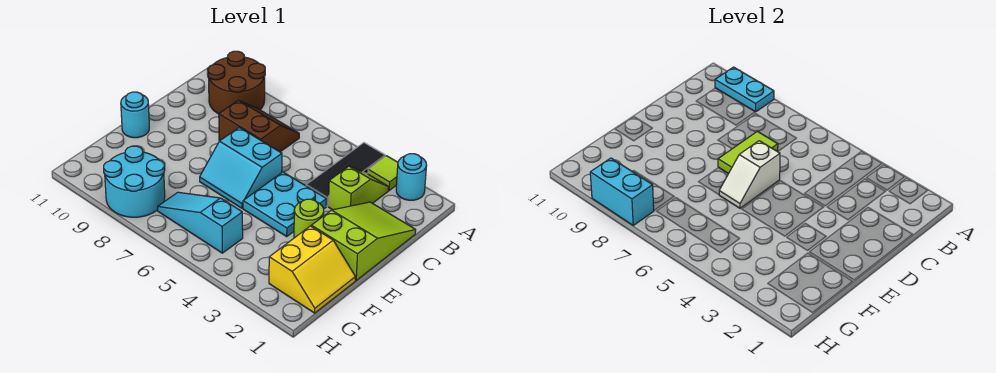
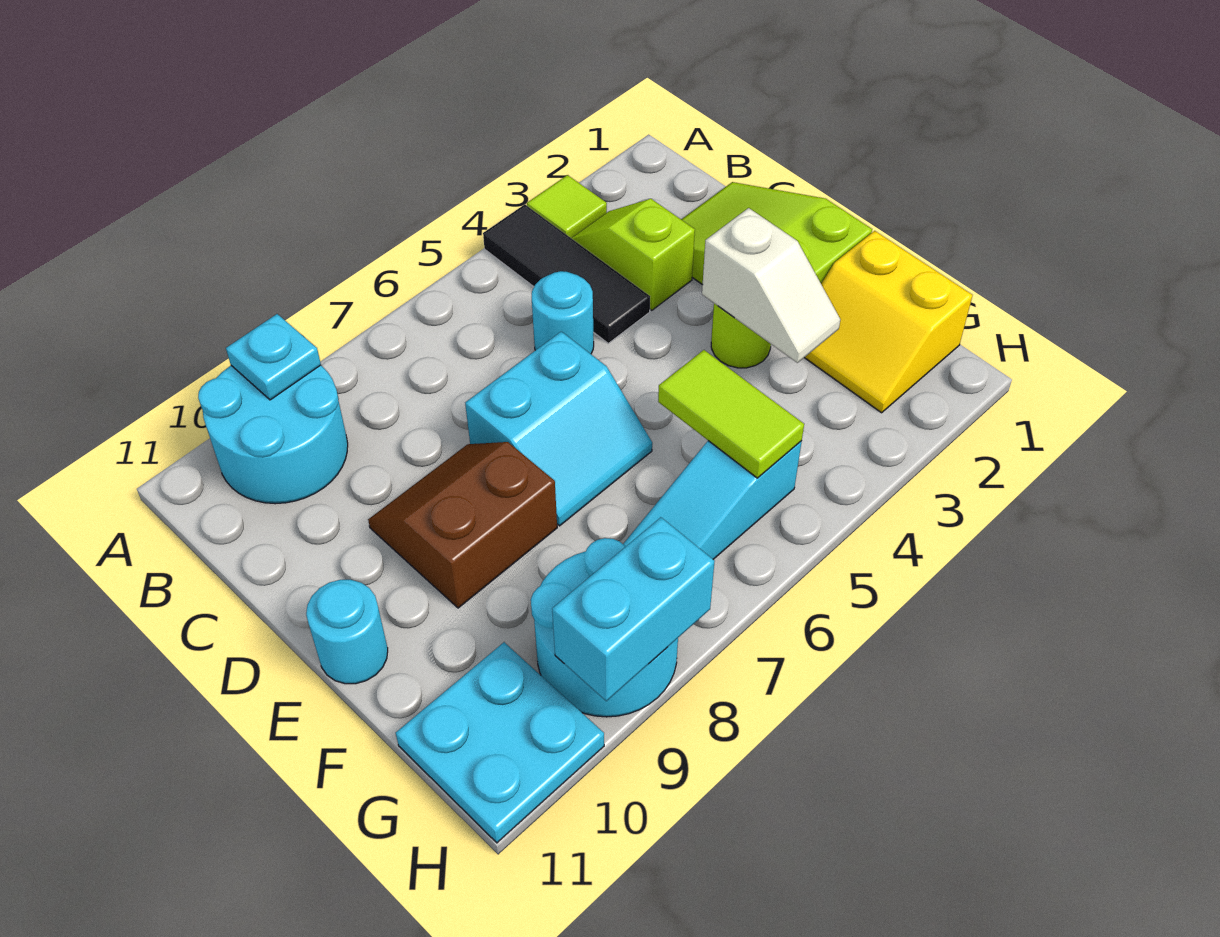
cyan round brick A2 level 1 -> cyan round brick C5 level 1
brown round brick A9:B10 level 1 -> cyan round brick A9:B10 level 1
cyan plate A9:A10 level 2 -> cyan plate A9 level 2
brown slope B7:C8 level 1 top C -> brown slope D8:E9 level 1 top E
lime tile C7:D7 level 2 -> lime tile F5:G5 level 2
cyan plate D4:E5 level 1 -> cyan plate G10:H11 level 1
white slope D6:E6 level 2 top D -> white slope E3:F3 level 2 top E
yellow slope F1:G2 level 1 top 2 -> yellow slope F1:G2 level 1 top 1

